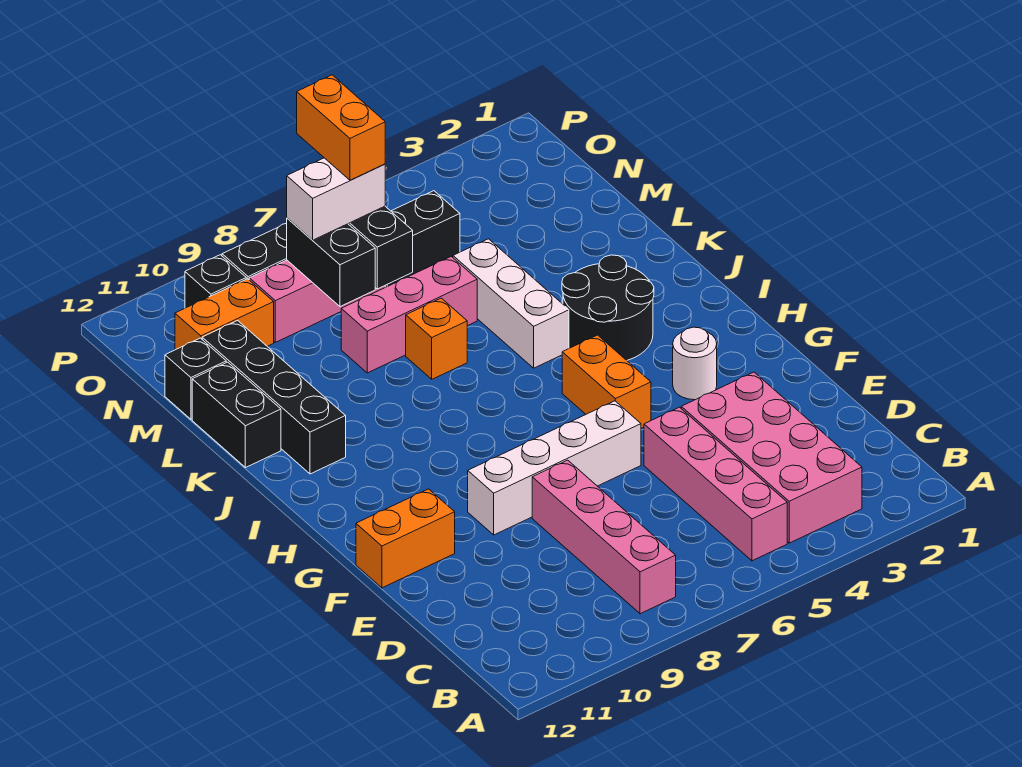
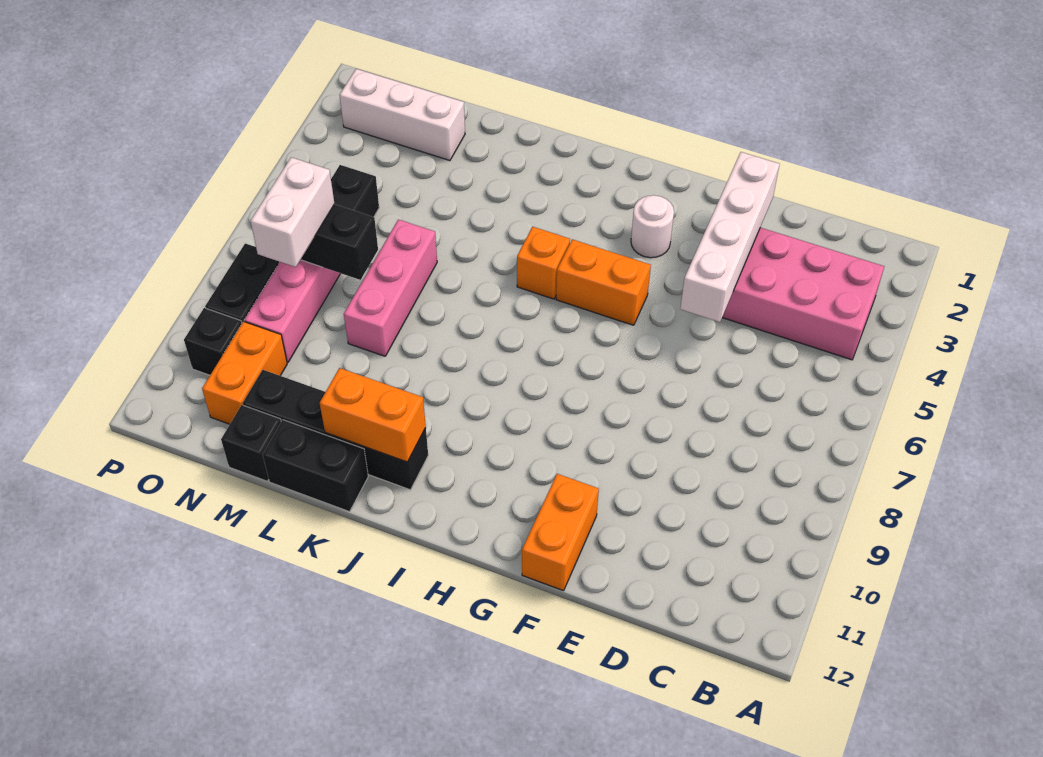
pink brick B5:E5 level 1 -> none
pink brick B8:E8 level 1 -> none
white brick F6:F9 level 1 -> white brick E2:E5 level 2
black round brick I3:J4 level 1 -> none
white brick J5:L5 level 1 -> white brick M2:O2 level 1
orange brick K7 level 1 -> orange brick I5 level 1
black brick M8:N8 level 2 -> none
orange brick N7:O7 level 4 -> orange brick J11:K11 level 2

